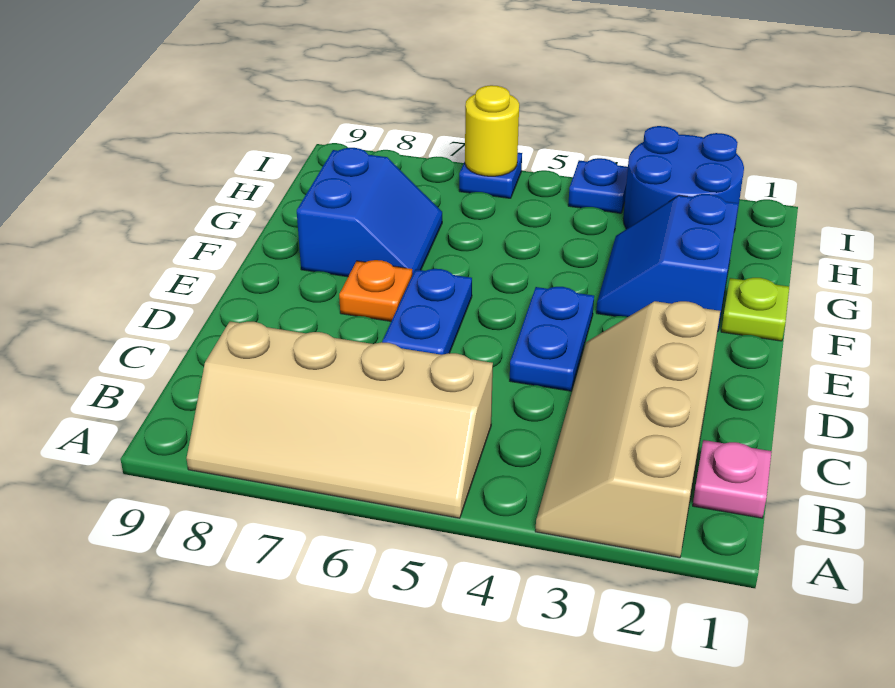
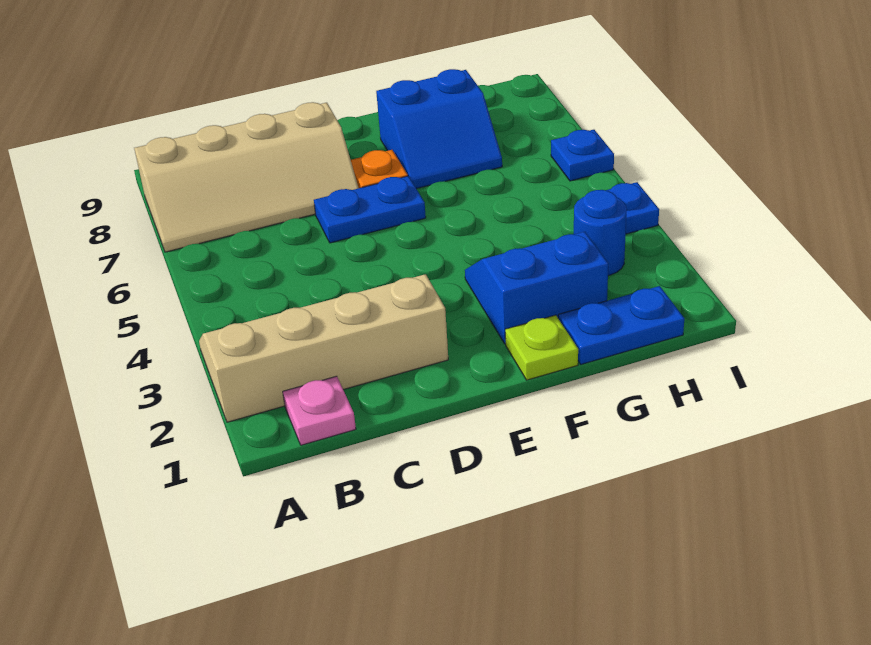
tan slope A5:B8 level 1 top B -> tan slope A7:D8 level 1 top 8
blue plate D4:E4 level 1 -> blue plate G1:H1 level 1
blue round brick H2:I3 level 1 -> blue round brick H3 level 1
yellow round brick I6 level 2 -> none

